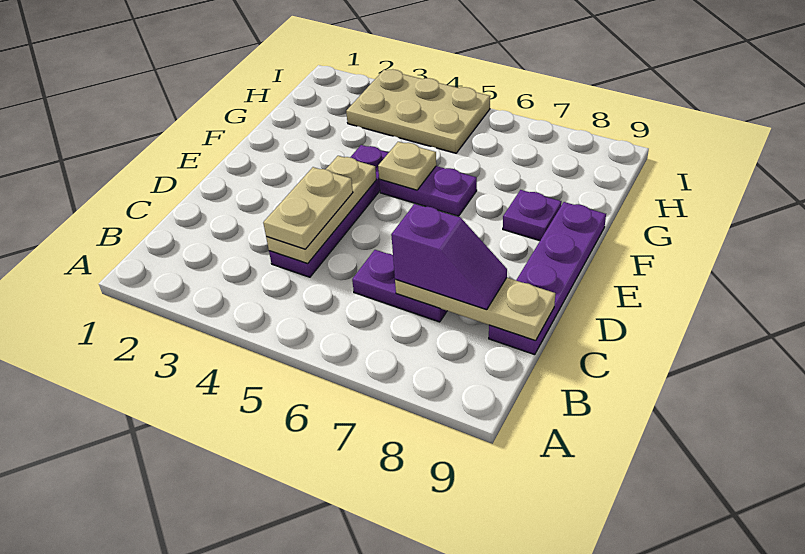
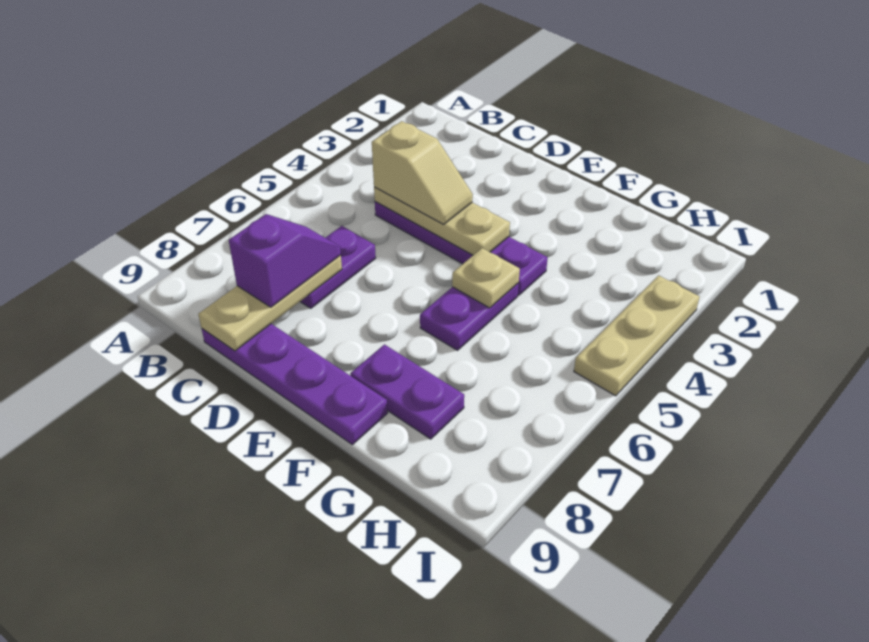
tan plate C4:D4 level 3 -> tan slope C4:D4 level 3 top C
purple slope C7:C8 level 3 top 7 -> purple slope C7:C8 level 3 top 8
purple plate F8 level 1 -> purple plate F8:G8 level 1
tan plate H3:I5 level 1 -> tan plate I3:I5 level 1

